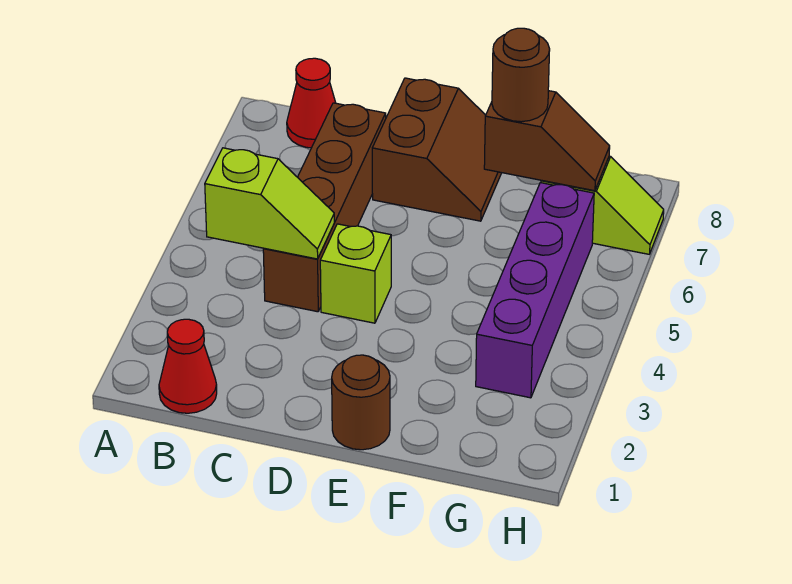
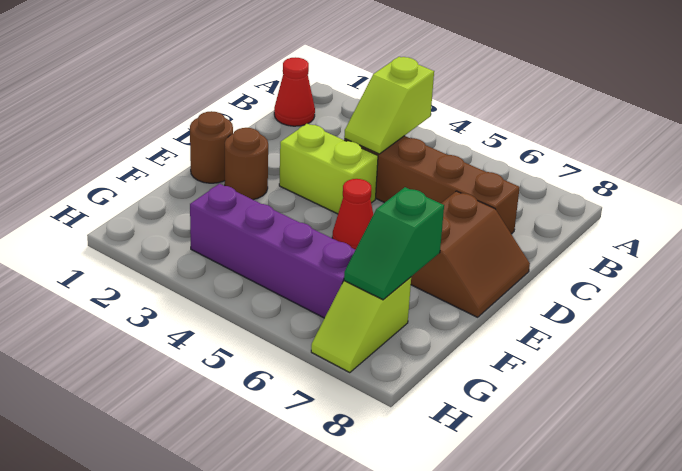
red cone B8 level 1 -> red cone E5 level 1
lime brick D4 level 1 -> lime brick D3:D4 level 1
brown slope D7:E8 level 1 top D -> brown slope D7:E8 level 1 top 7
brown slope F7:G7 level 2 top F -> green slope F7:G7 level 2 top F
brown round brick F7 level 3 -> brown round brick E2 level 1

